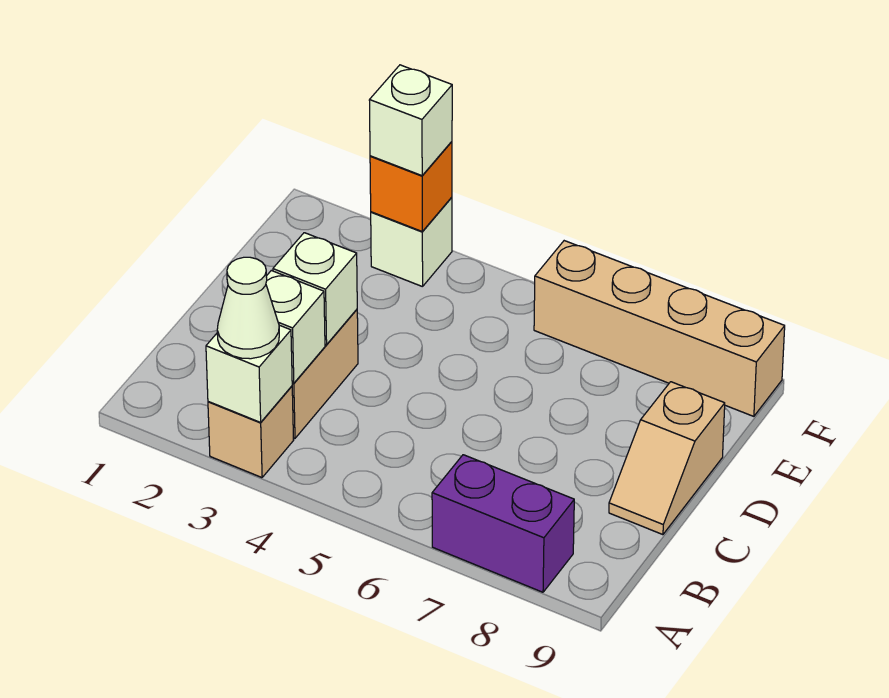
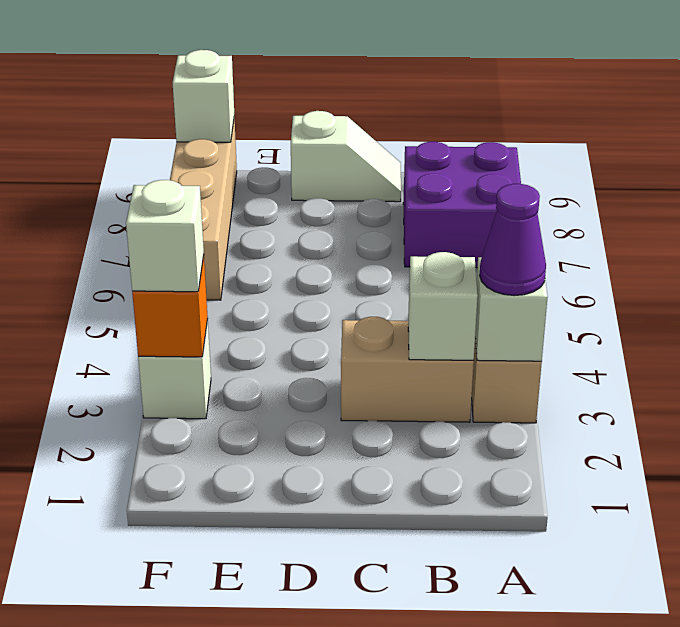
white cone A3 level 3 -> purple cone A3 level 3
purple brick A7:A8 level 1 -> purple brick A7:B8 level 1
white brick C3 level 2 -> white brick F9 level 2
tan slope C9:D9 level 1 top D -> white slope C9:D9 level 1 top D

